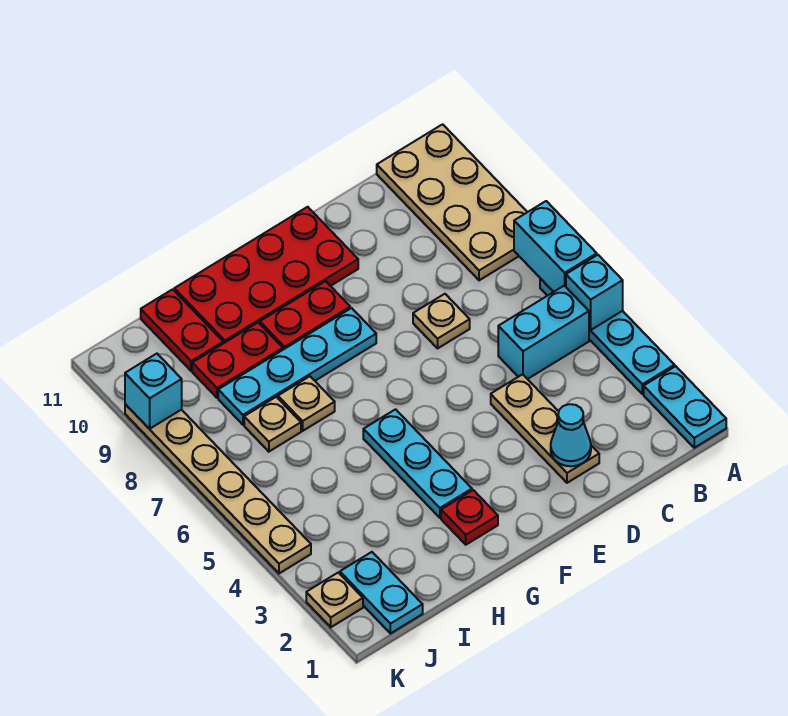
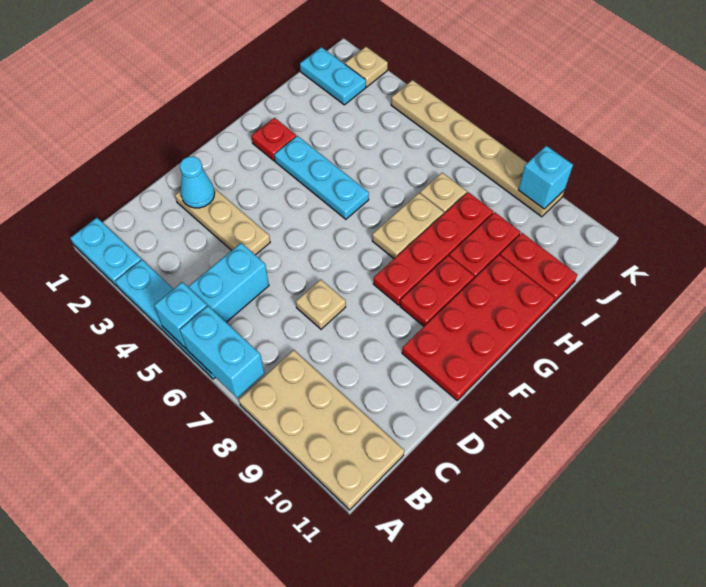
cyan plate F8:I8 level 1 -> red plate F8:I8 level 1
tan plate H7 level 1 -> tan plate G7:H7 level 1

